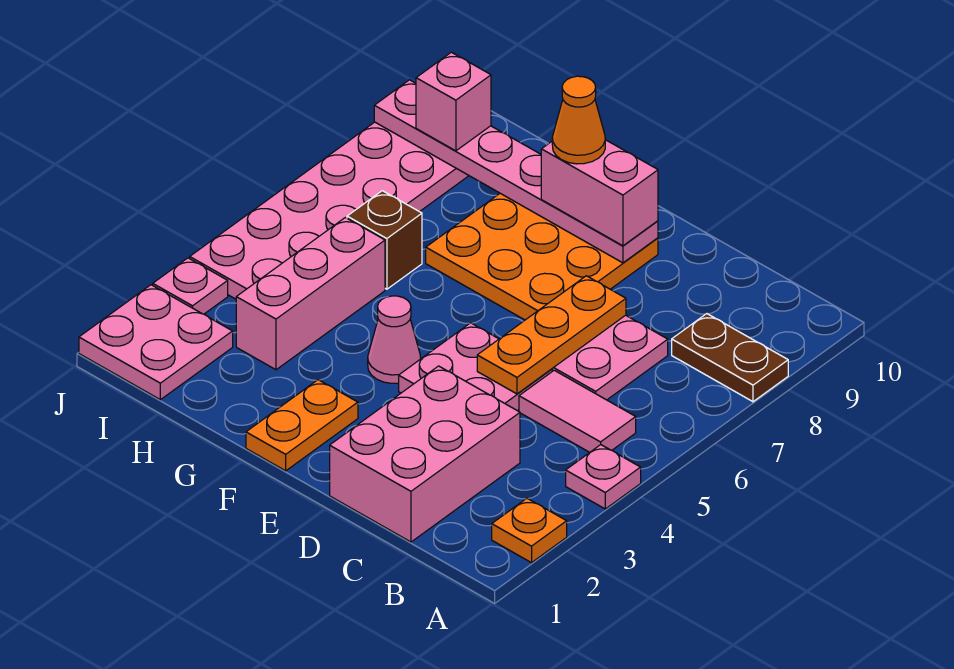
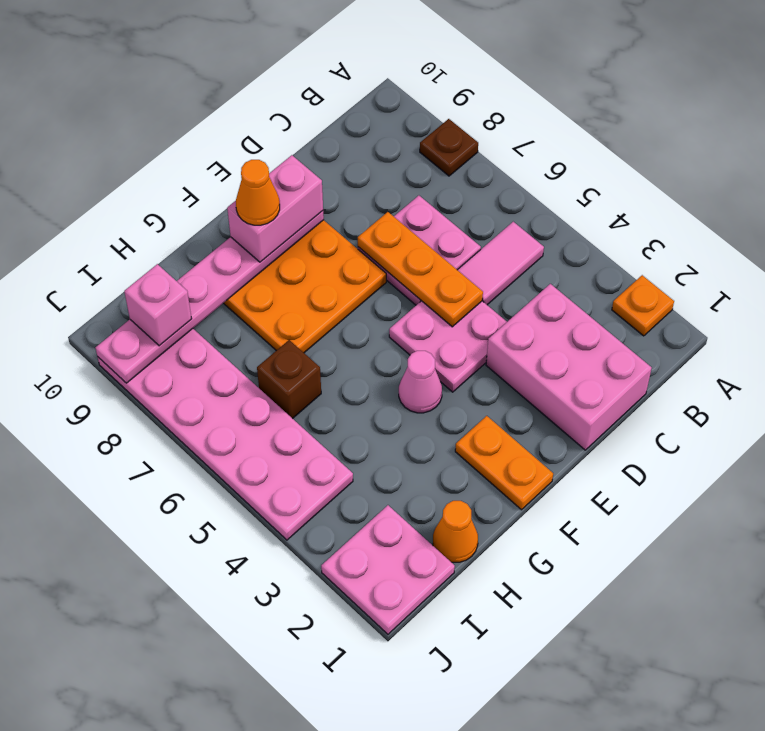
pink plate A4 level 1 -> none
brown plate A8:B8 level 1 -> brown plate A8 level 1
none -> orange cone H1 level 1
pink brick H3:H5 level 1 -> none
pink plate J3 level 1 -> none

